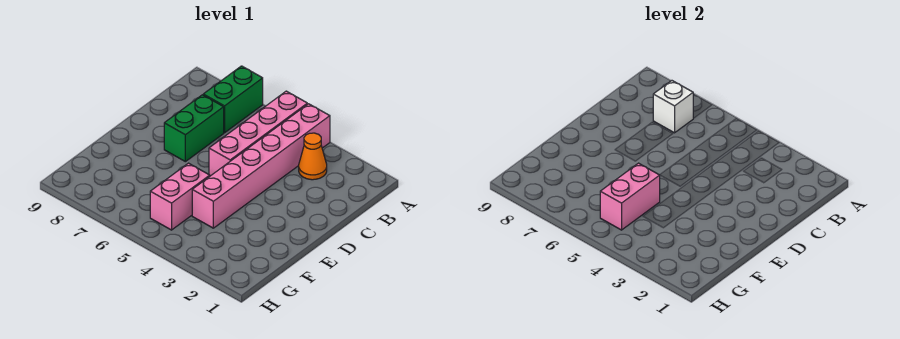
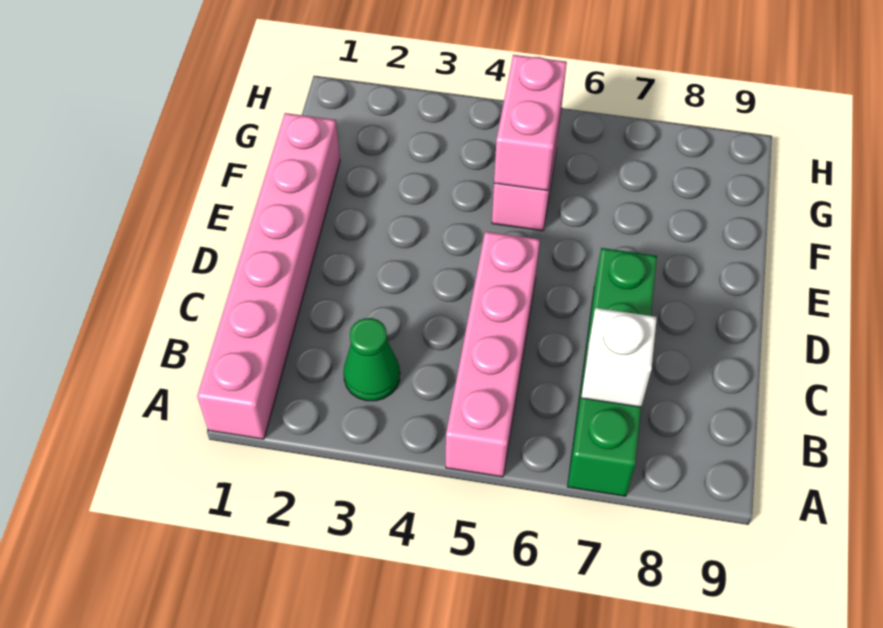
pink brick A4:F4 level 1 -> pink brick A1:F1 level 1
orange cone B3 level 1 -> green cone B3 level 1

